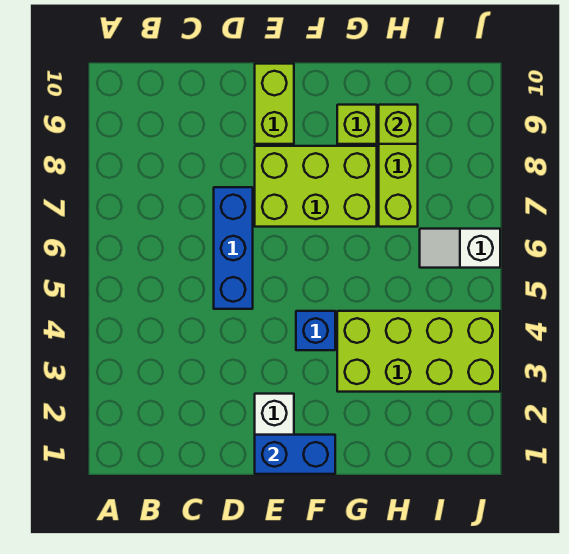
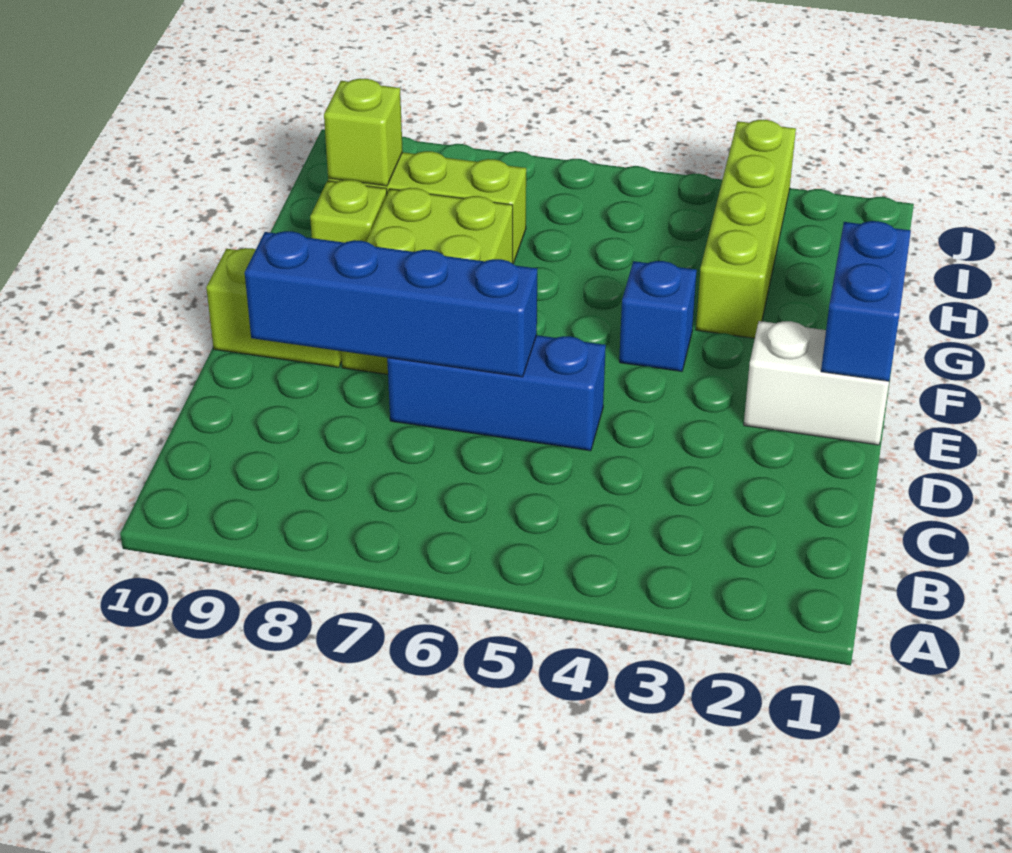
none -> blue brick D6:D9 level 2
lime brick G3:J4 level 1 -> lime brick G3:J3 level 1
white slope I6:J6 level 1 top J -> none

